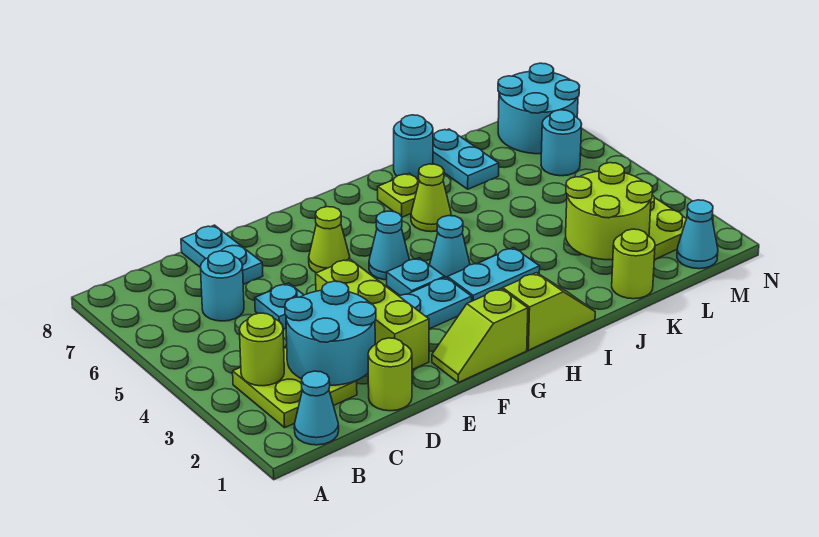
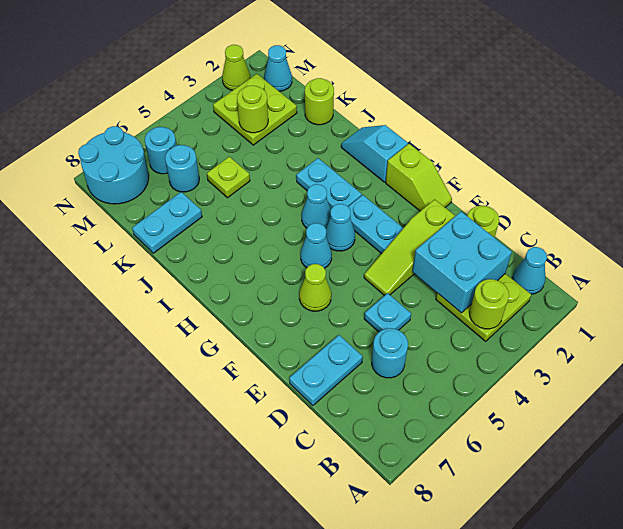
cyan round brick C2:D3 level 2 -> cyan brick C2:D3 level 2
lime brick E2:E4 level 1 -> lime slope E2:E4 level 1 top 2
cyan plate G4 level 1 -> cyan cone G4 level 1
lime slope H1:I1 level 1 top H -> cyan slope H1:I1 level 1 top H
lime cone I6 level 1 -> lime cone N2 level 1
lime plate I7 level 1 -> lime plate K5 level 1
cyan round brick J8 level 1 -> cyan round brick L6 level 1
lime round brick K2:L3 level 2 -> lime round brick L3 level 2

